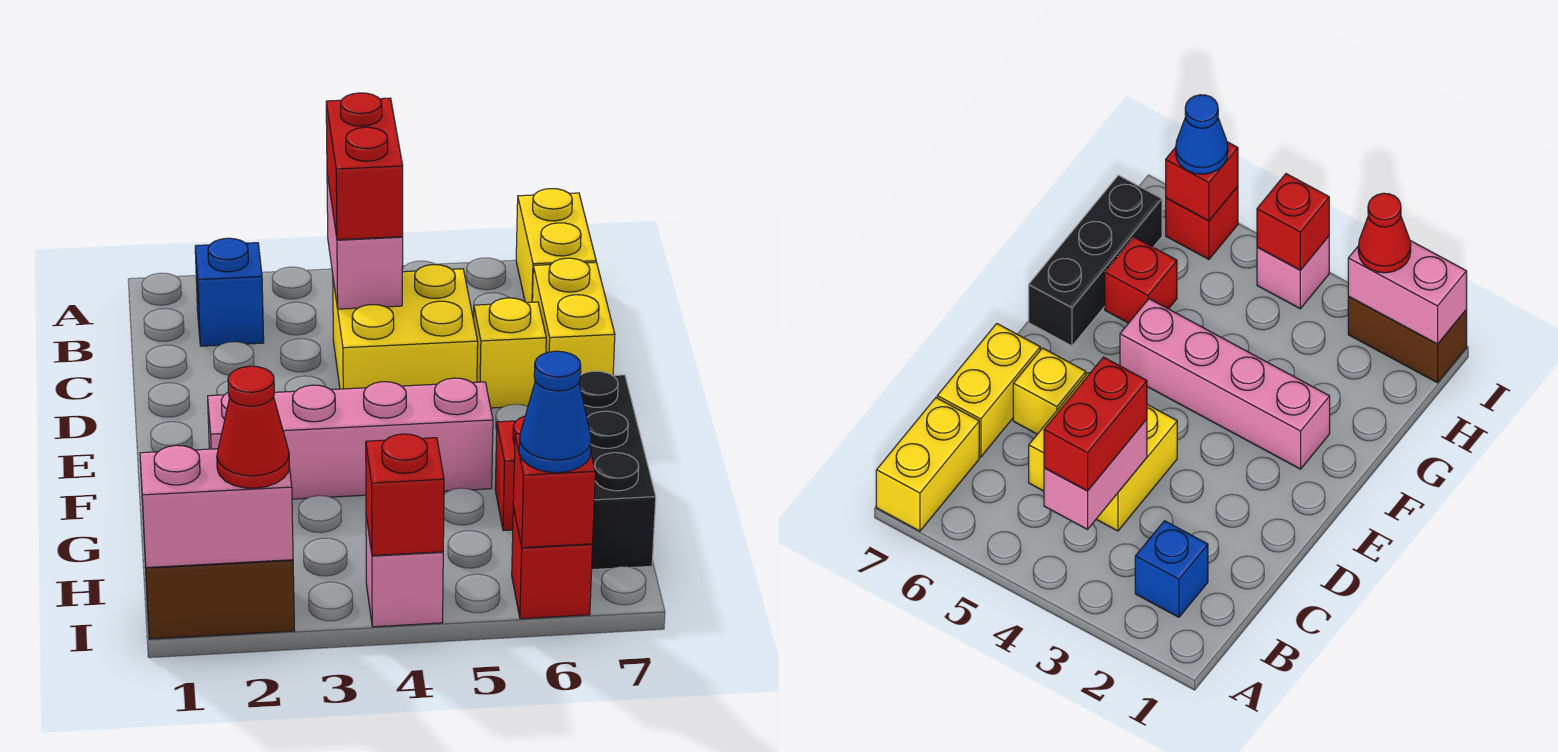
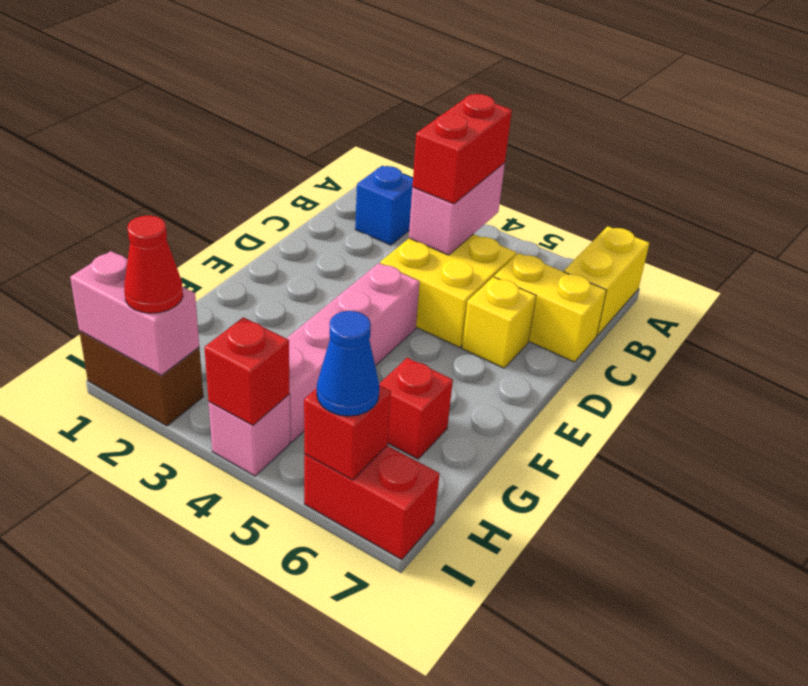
yellow brick C7:D7 level 1 -> yellow brick C6:C7 level 1
pink brick F2:F5 level 1 -> pink brick E4:H4 level 1
black brick F7:H7 level 1 -> none
red brick I6 level 1 -> red brick I6:I7 level 1

